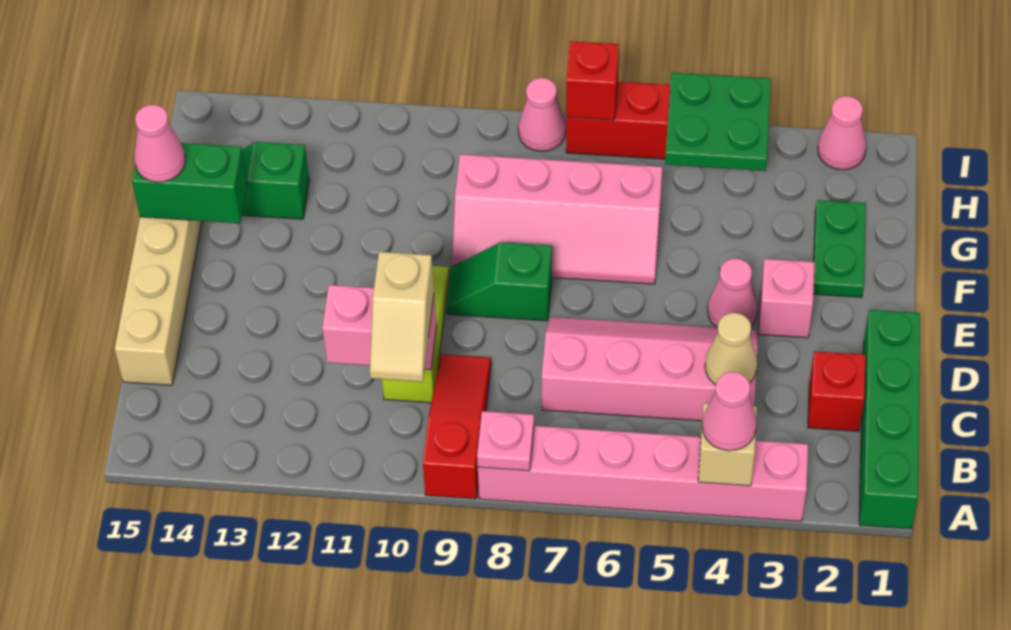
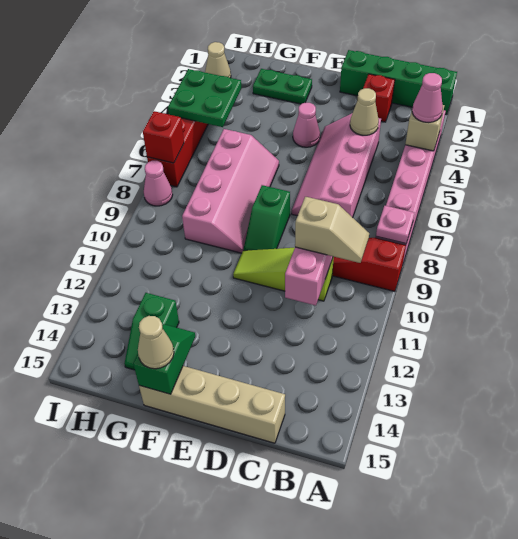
pink brick E3 level 1 -> none
green brick F14:F15 level 2 -> green slope F14:F15 level 2 top 15
pink cone F15 level 3 -> tan cone F15 level 3
pink cone I2 level 1 -> tan cone I2 level 1

